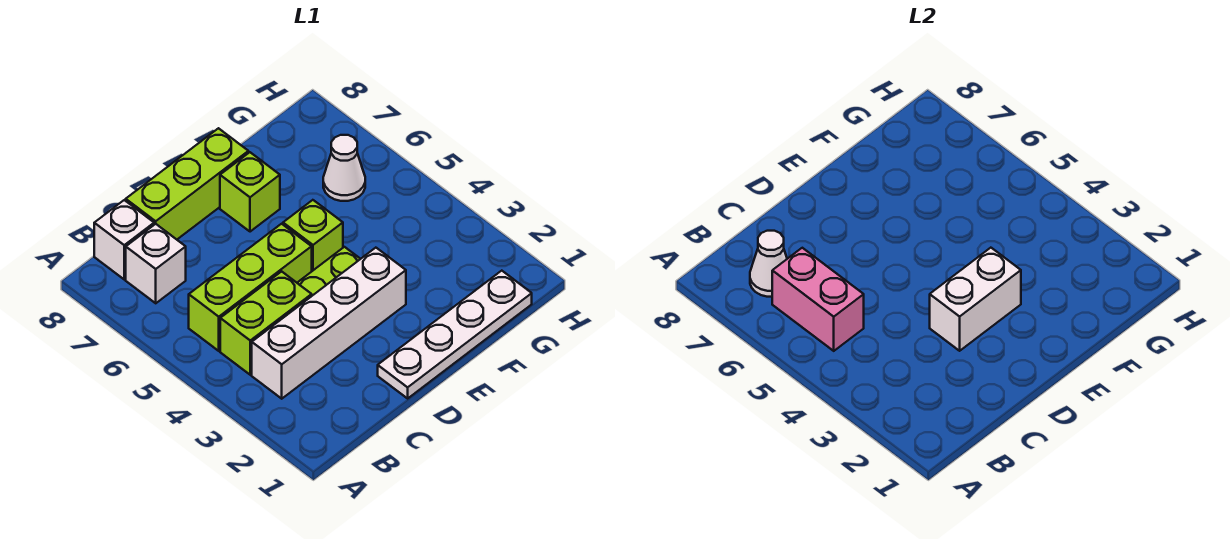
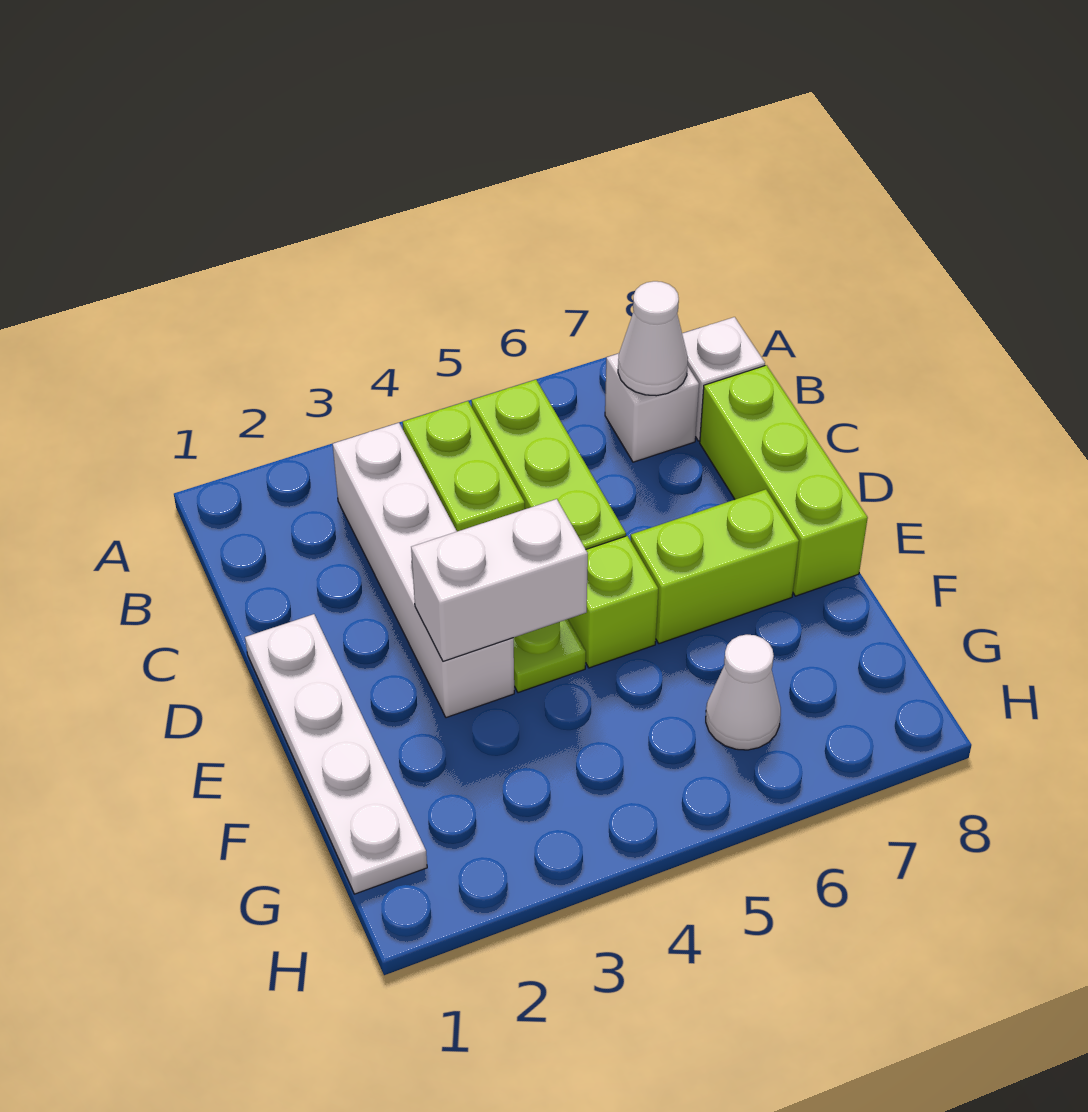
pink brick B5:B6 level 2 -> none
white brick D3:E3 level 2 -> white brick E3:E4 level 2
lime brick E7 level 1 -> lime brick E6:E7 level 1

